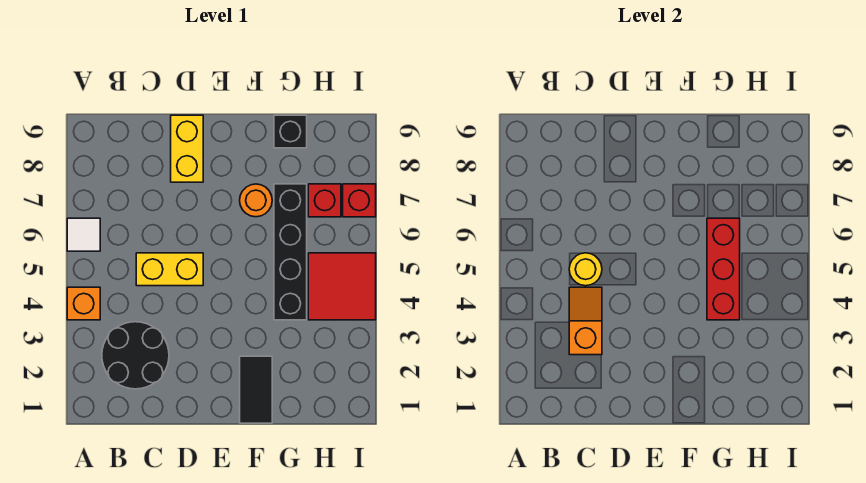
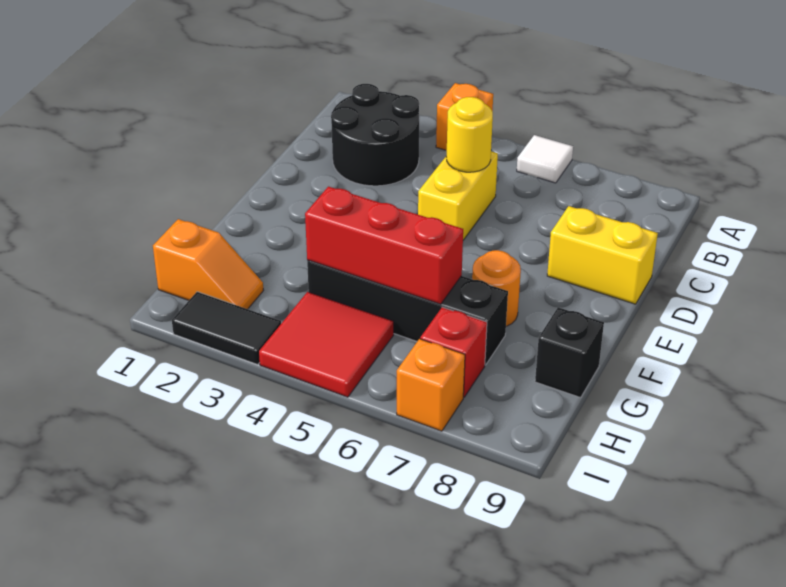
orange slope C3:C4 level 2 top 3 -> orange slope H1:H2 level 1 top 1
black tile F1:F2 level 1 -> black tile I2:I3 level 1
red brick I7 level 1 -> orange brick I7 level 1

